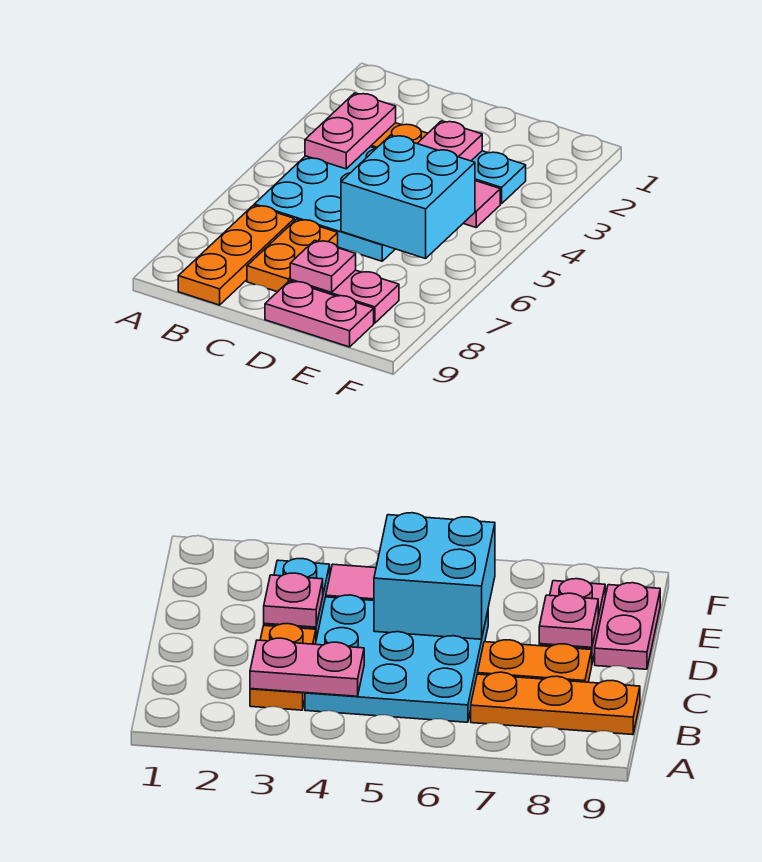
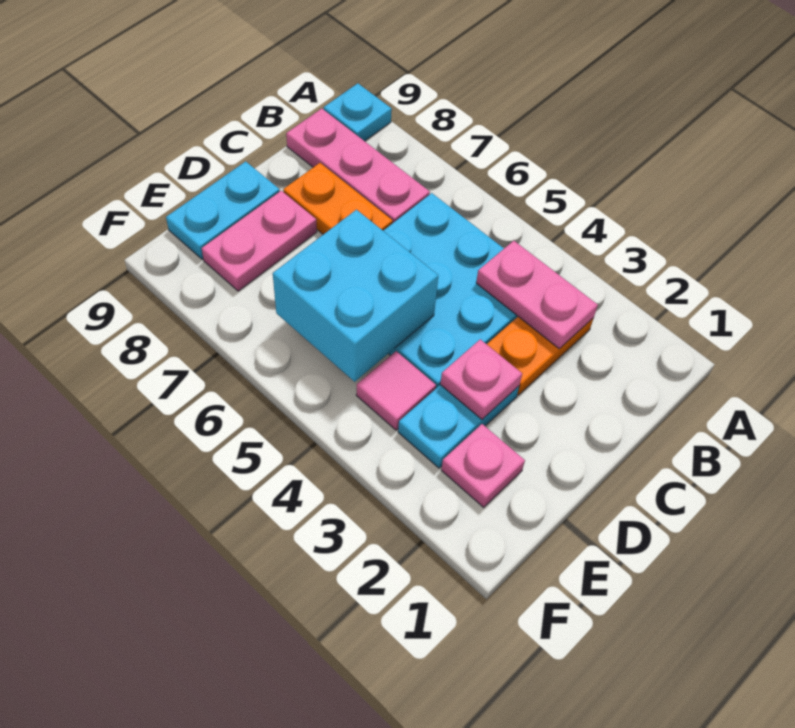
none -> cyan plate A9 level 1
orange plate B7:B9 level 1 -> pink plate B7:B9 level 1
pink plate D8 level 2 -> pink plate E2 level 1
pink plate D9:E9 level 1 -> cyan plate D9:E9 level 1

